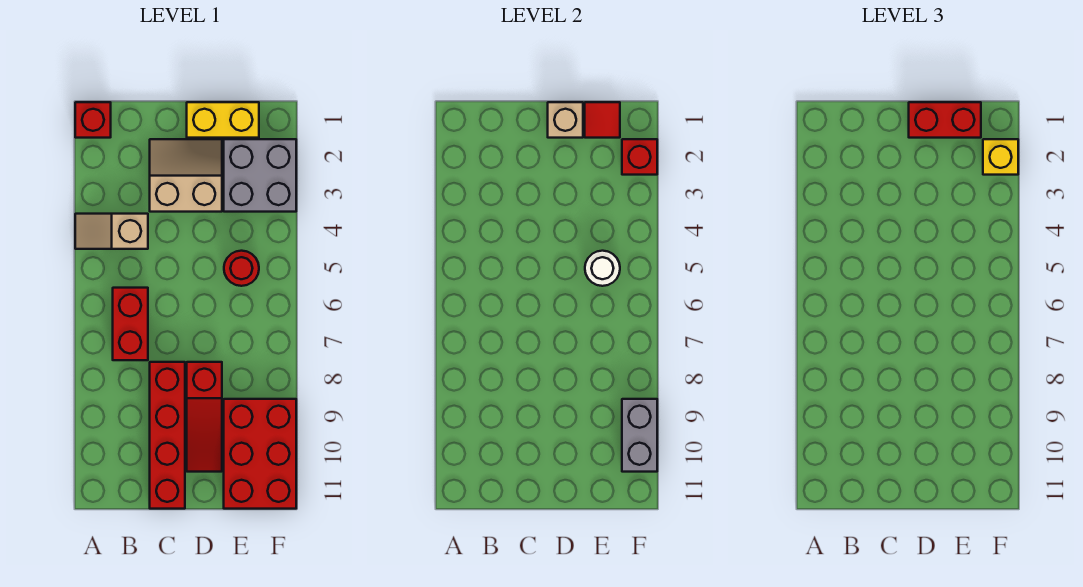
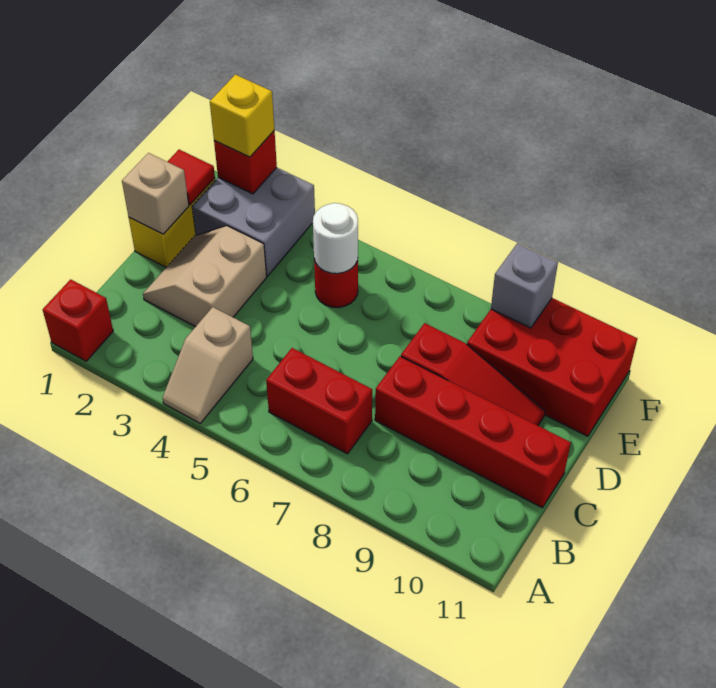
red brick D1:E1 level 3 -> none
grey brick F9:F10 level 2 -> grey brick F9 level 2

